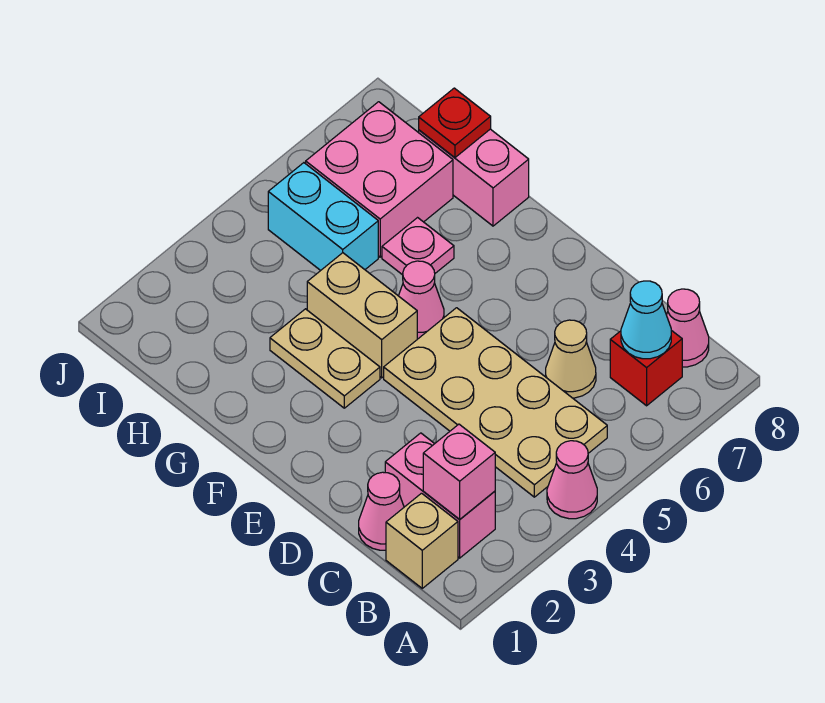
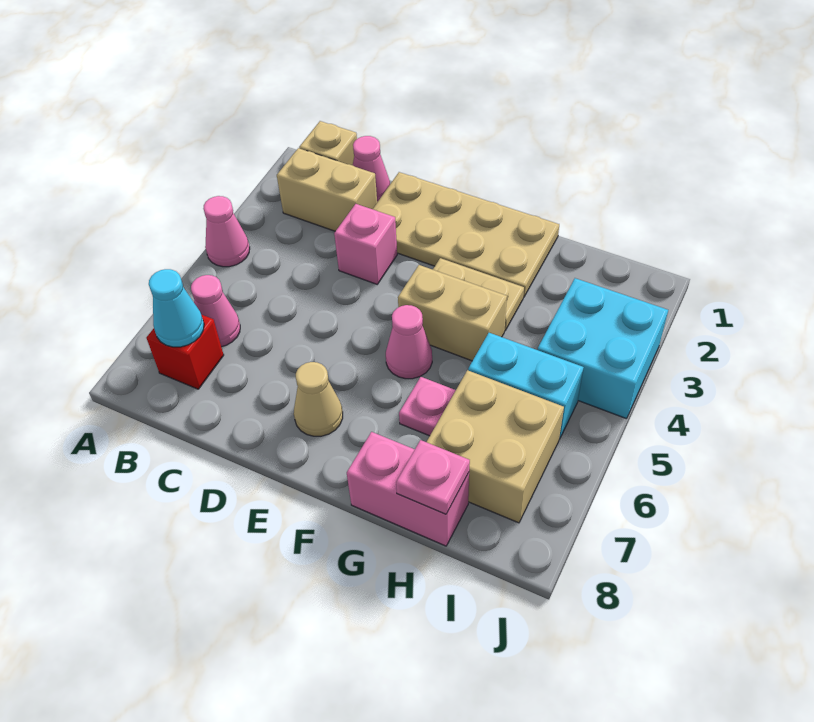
pink brick B2:C2 level 1 -> tan brick B2:C2 level 1
pink brick B2 level 2 -> pink brick D3 level 1
tan plate B4:E5 level 1 -> tan plate D1:G2 level 1
pink cone B8 level 1 -> pink cone B6 level 1
tan cone C6 level 1 -> tan cone E7 level 1
pink brick H6:I7 level 1 -> tan brick H6:I7 level 1
red plate H8 level 2 -> pink plate H8 level 2
none -> cyan brick I3:J4 level 1

